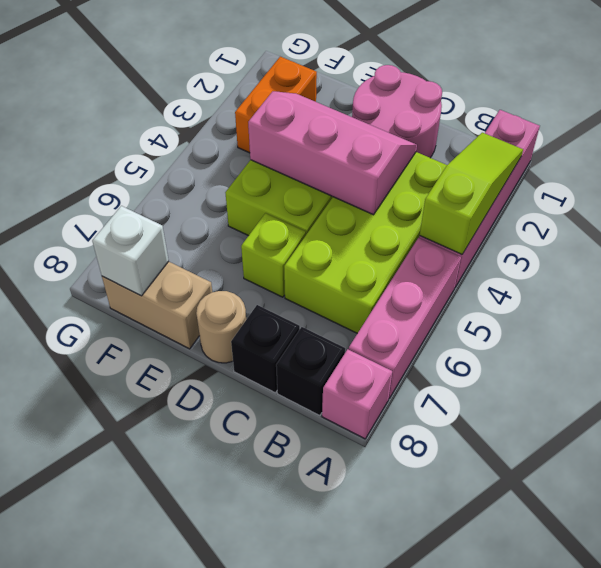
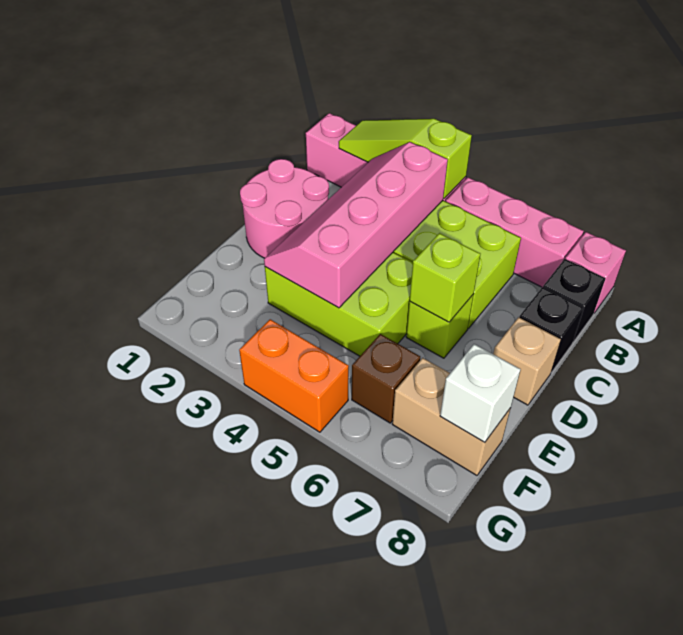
pink slope C3:E4 level 2 top 4 -> pink slope B3:E4 level 2 top 4
none -> lime brick D6 level 2
tan round brick D8 level 1 -> tan brick D8 level 1
tan brick E8:F8 level 1 -> tan brick F7:F8 level 1
orange brick F2:F3 level 1 -> orange brick G4:G5 level 1
none -> brown brick F6 level 1

